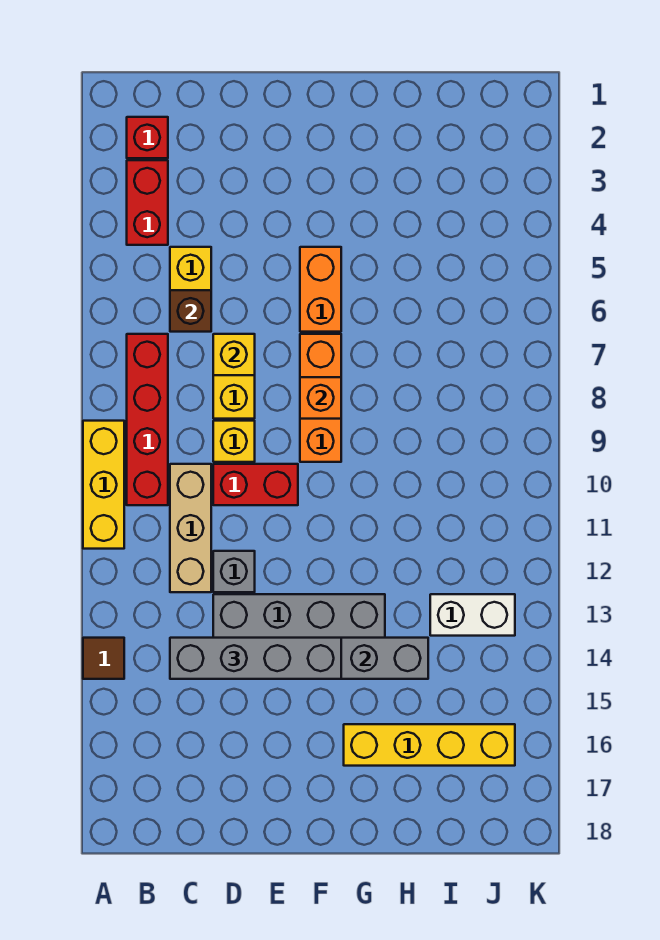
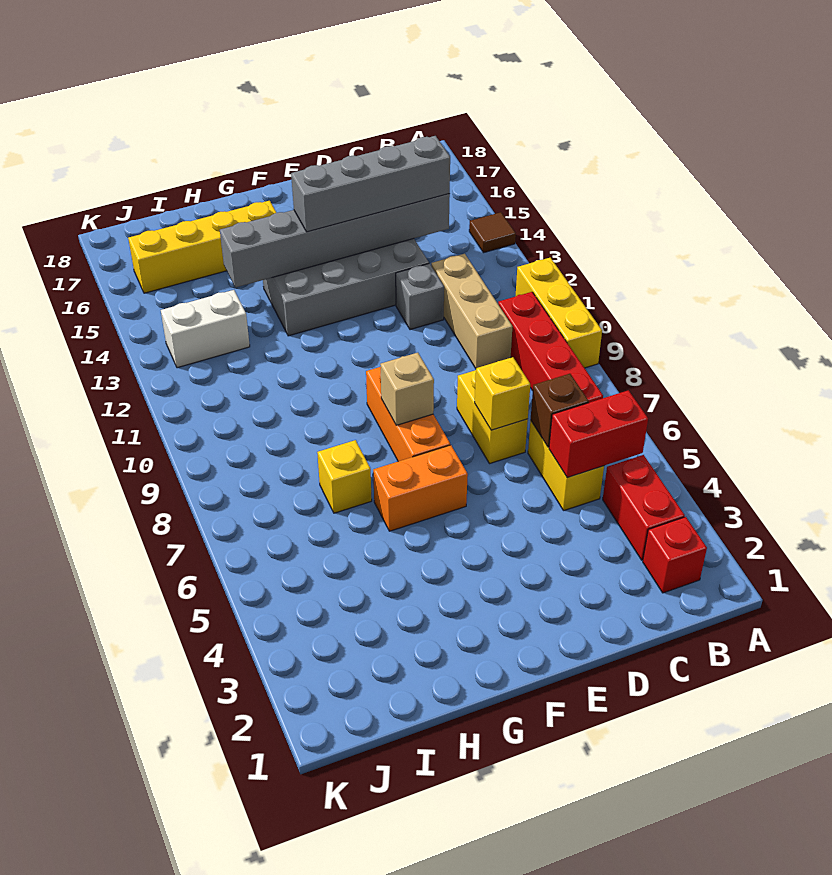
yellow brick D9 level 1 -> yellow brick H7 level 1
red brick D10:E10 level 1 -> red brick B5:C5 level 2
orange brick F5:F6 level 1 -> orange brick F6:G6 level 1
orange brick F8 level 2 -> tan brick F8 level 2

